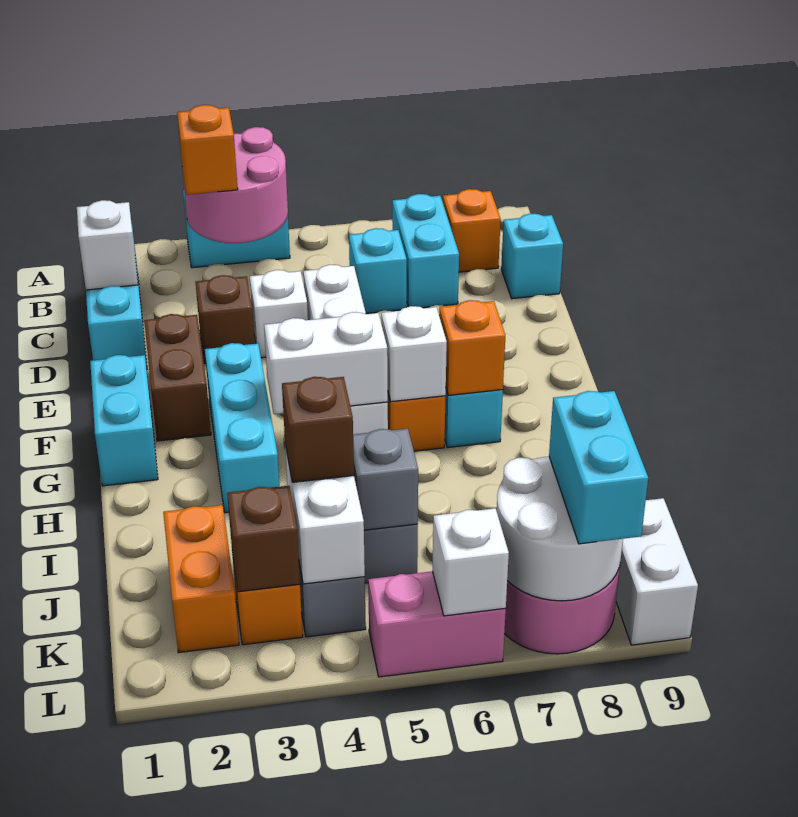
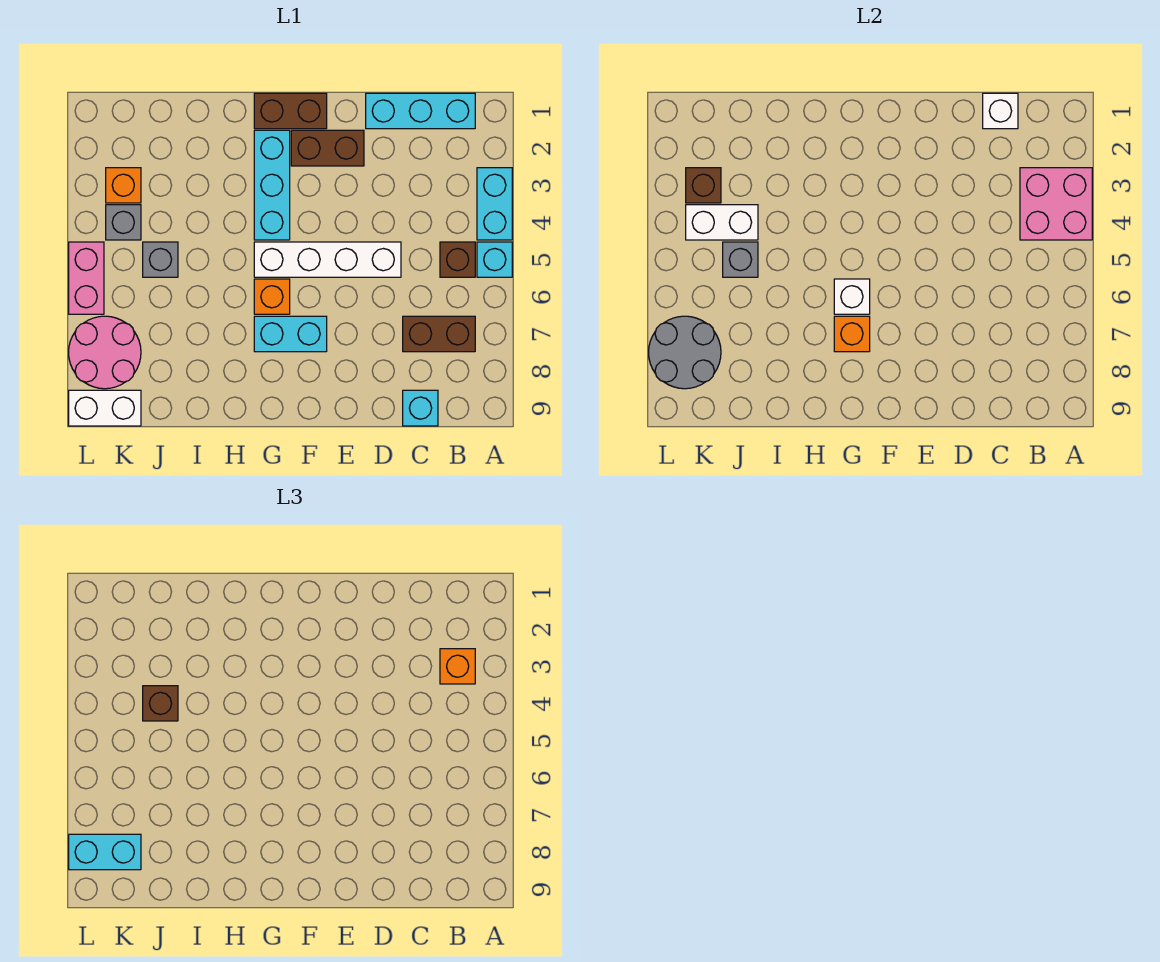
pink round brick A3:B4 level 2 -> pink brick A3:B4 level 2
cyan brick B7:C7 level 1 -> brown brick B7:C7 level 1
orange brick B8 level 1 -> none
cyan brick C6 level 1 -> cyan brick A5 level 1
brown brick D3 level 1 -> brown brick B5 level 1
white brick D4 level 1 -> none
cyan brick F1:G1 level 1 -> brown brick F1:G1 level 1
cyan brick F3:H3 level 1 -> cyan brick G2:G4 level 1
white brick G4:G5 level 2 -> none
orange brick J2:K2 level 1 -> none
white round brick K7:L8 level 2 -> grey round brick K7:L8 level 2
white brick L6 level 2 -> none

